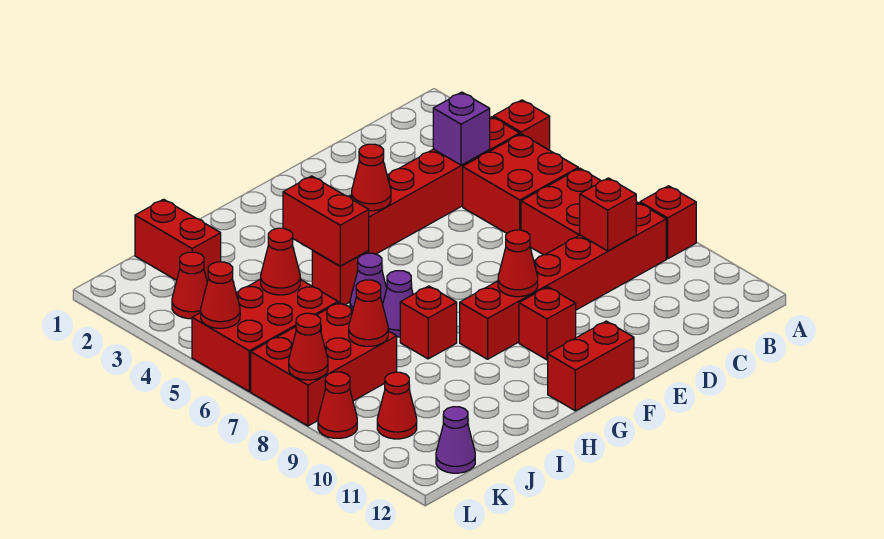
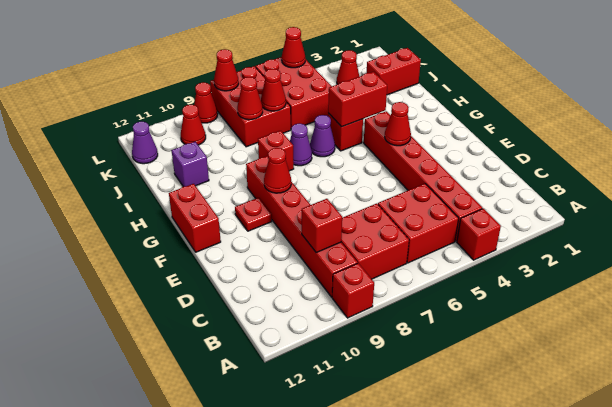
purple brick C4 level 2 -> purple brick I11 level 1
red brick F10 level 1 -> red plate F10 level 1
red cone J5 level 2 -> red cone J7 level 2

